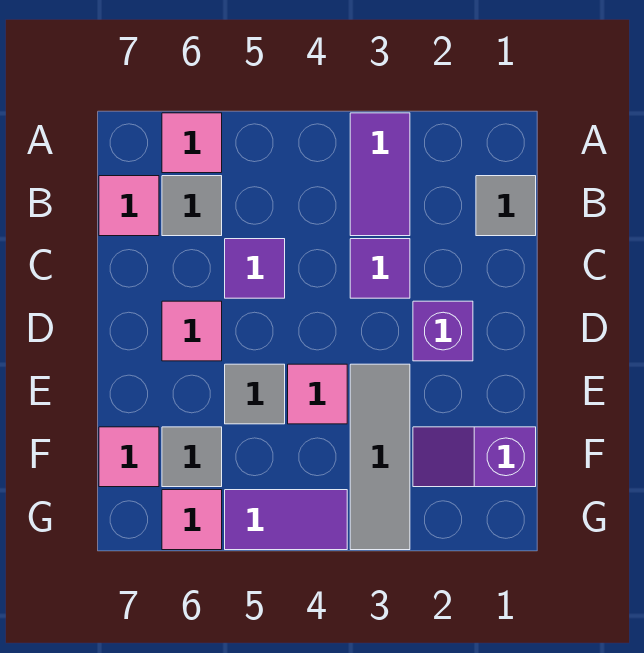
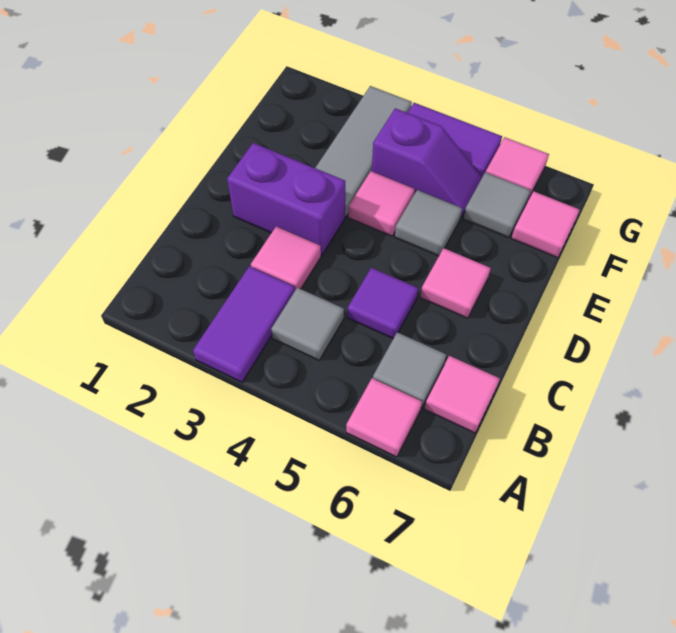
grey tile B1 level 1 -> grey tile B4 level 1
purple tile C3 level 1 -> pink tile C3 level 1
purple brick D2 level 1 -> purple brick D2:D3 level 1
purple slope F1:F2 level 1 top 1 -> purple slope F4:F5 level 1 top 4

